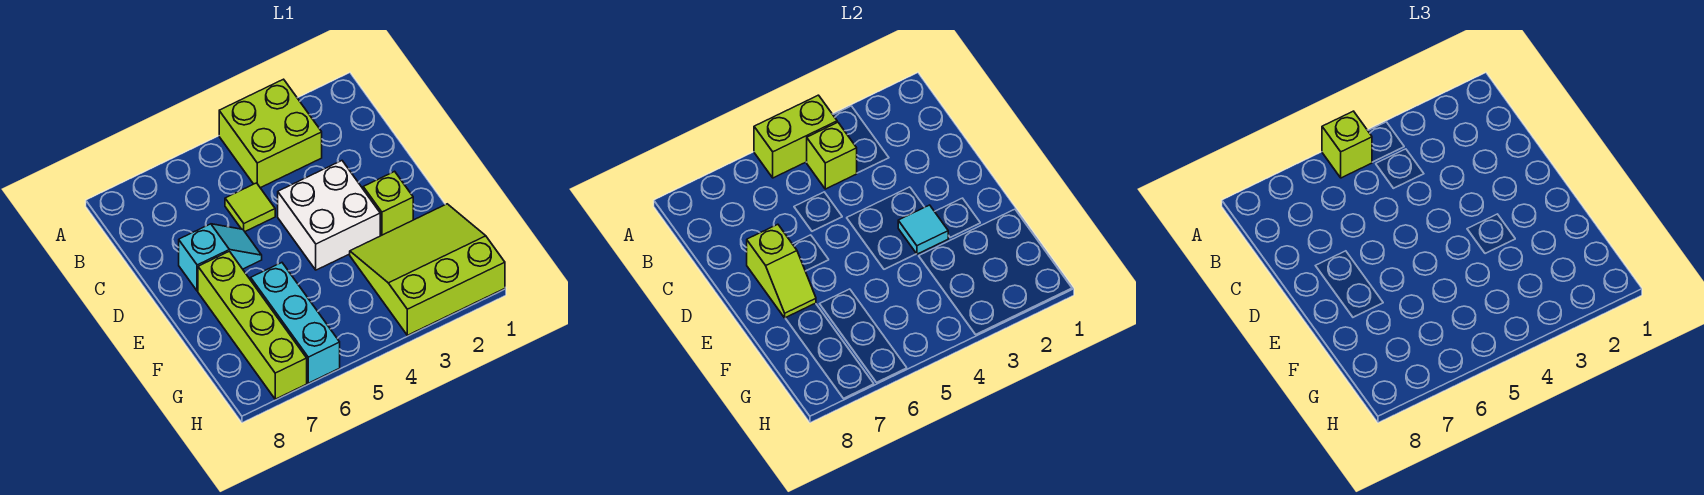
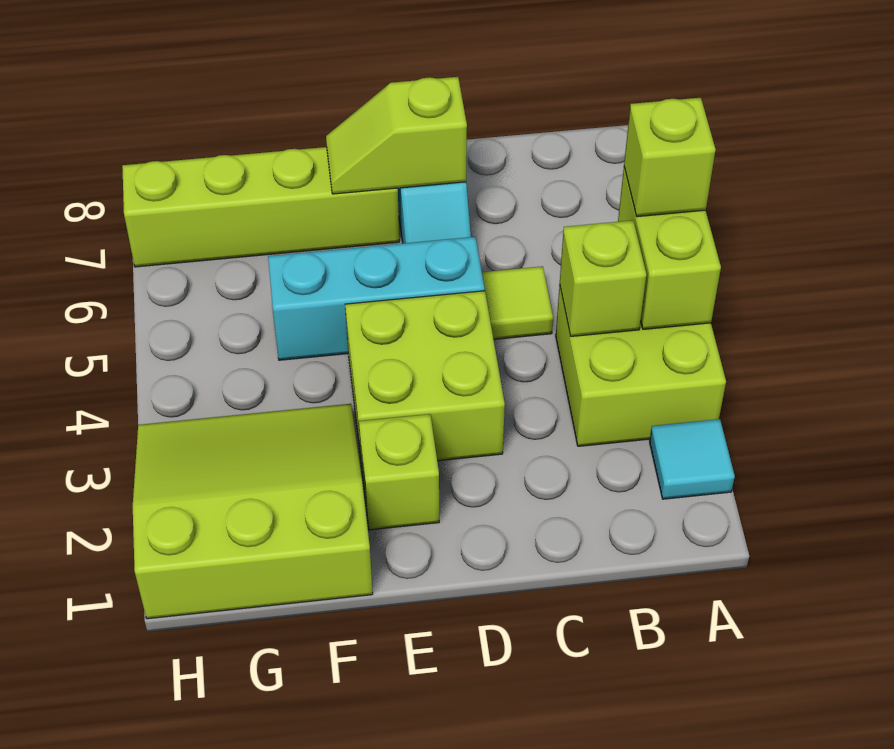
white brick D3:E4 level 1 -> lime brick D3:E4 level 1
cyan tile E3 level 2 -> cyan tile A2 level 1
lime slope F1:H3 level 1 top H -> lime slope F1:H3 level 1 top 1
cyan brick F6:H6 level 1 -> cyan brick D5:F5 level 1

